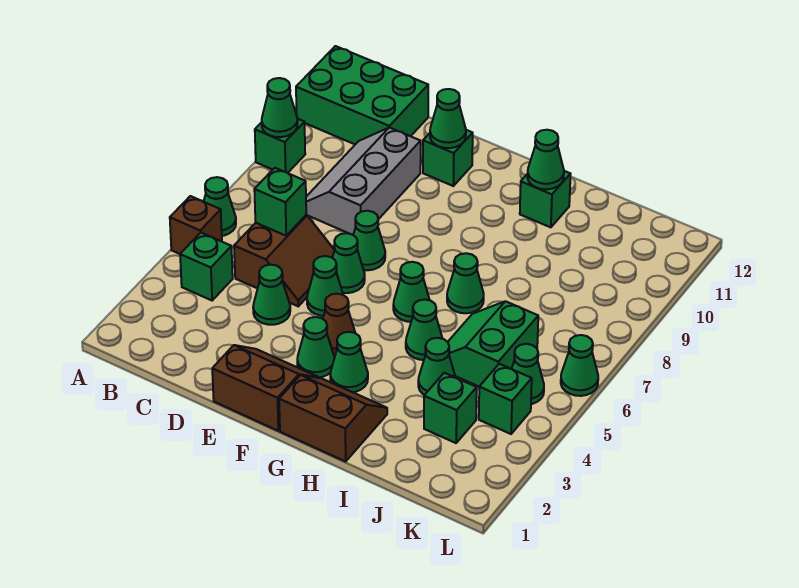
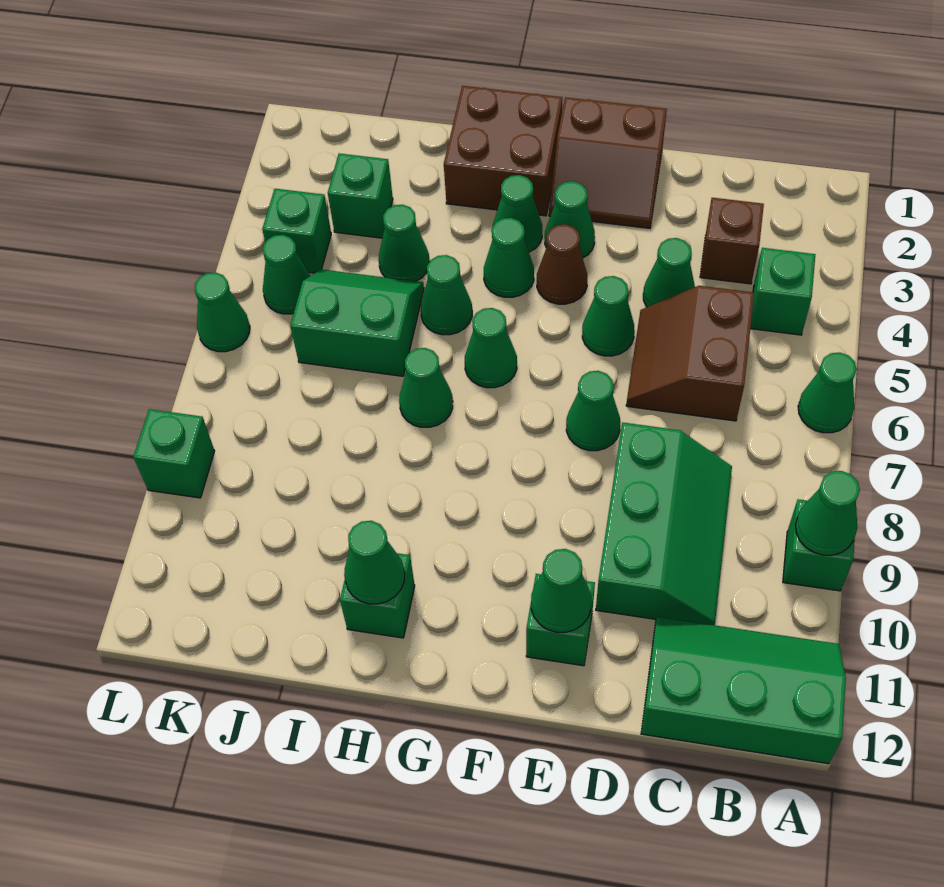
brown brick A5 level 1 -> brown brick C3 level 1
green brick A11:C12 level 1 -> green slope A11:C12 level 1 top 12
green brick C6 level 2 -> green brick L9 level 1
grey slope C8:D10 level 1 top D -> green slope C8:D10 level 1 top D
green cone E6 level 1 -> green cone G4 level 1
brown slope G1:H2 level 1 top 1 -> brown brick G1:H2 level 1
green slope I5:J6 level 1 top J -> green slope I5:J6 level 1 top 6

